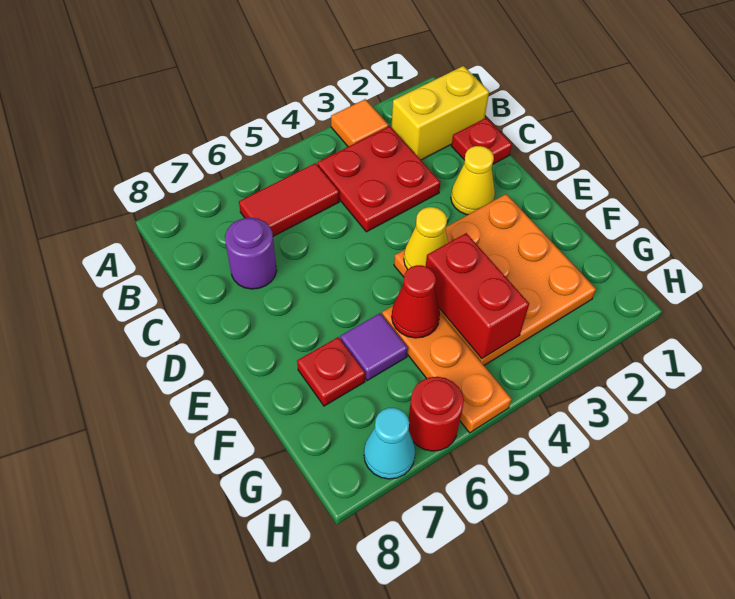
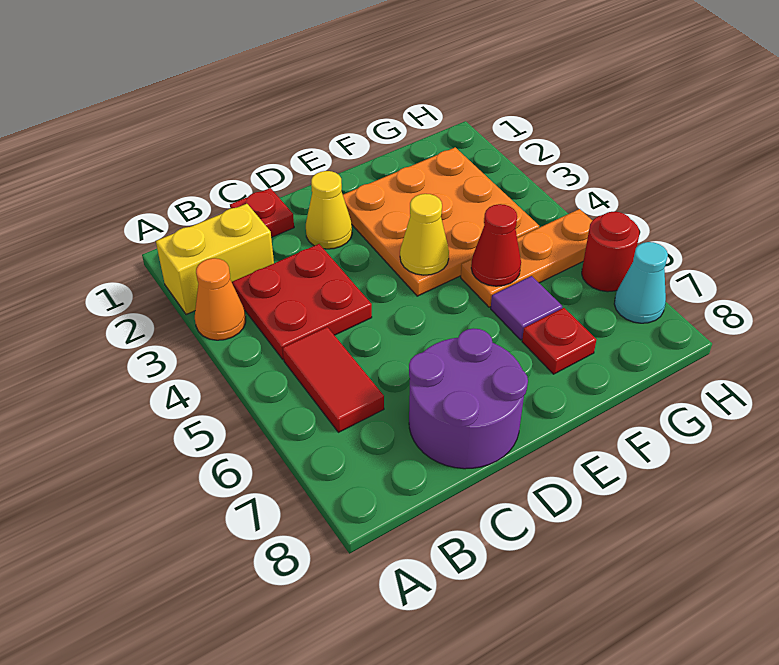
orange tile A3 level 1 -> orange cone A3 level 1
yellow brick B1:B2 level 1 -> yellow brick A2:B2 level 1
purple round brick C7 level 1 -> purple round brick C7:D8 level 1
red brick F4:G4 level 2 -> none

